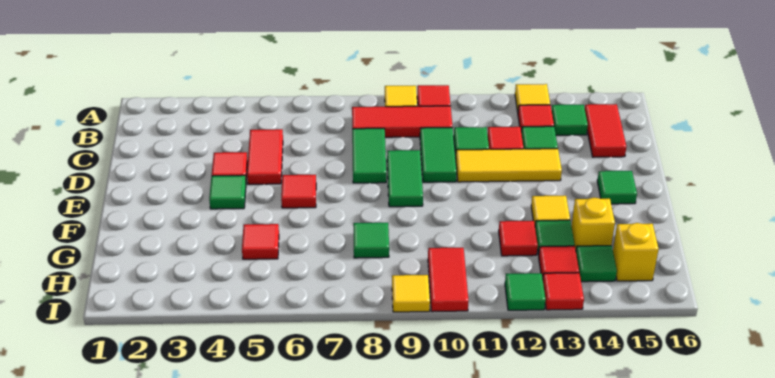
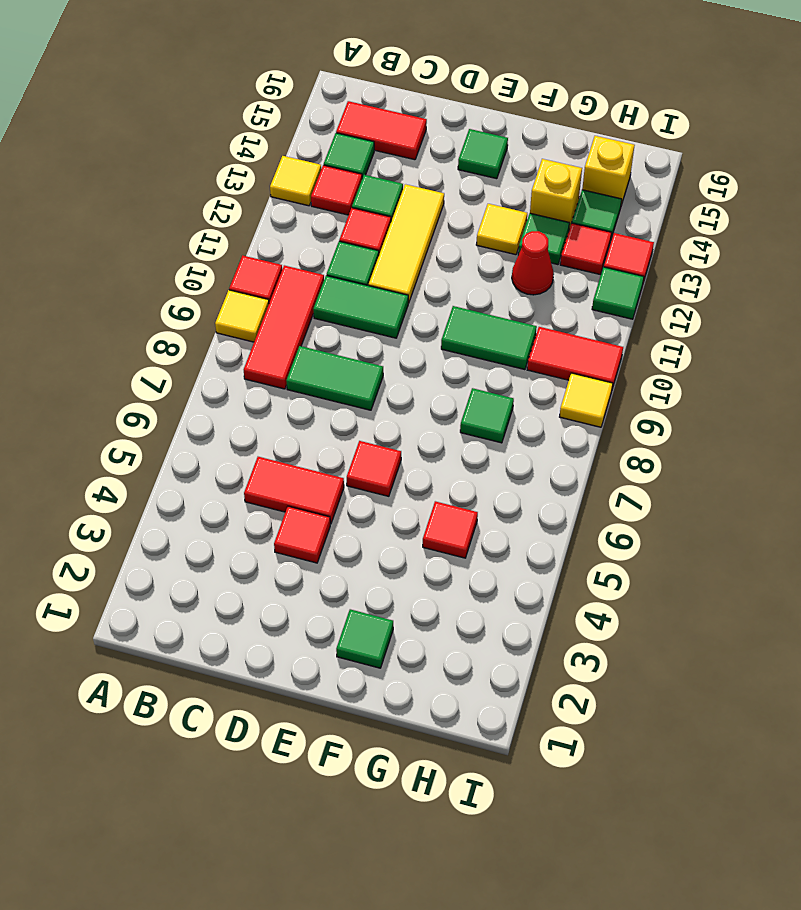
green tile D9:E9 level 1 -> green tile F10:G10 level 1
green tile E4 level 1 -> green tile F2 level 1
red tile G12 level 1 -> red cone G12 level 1

